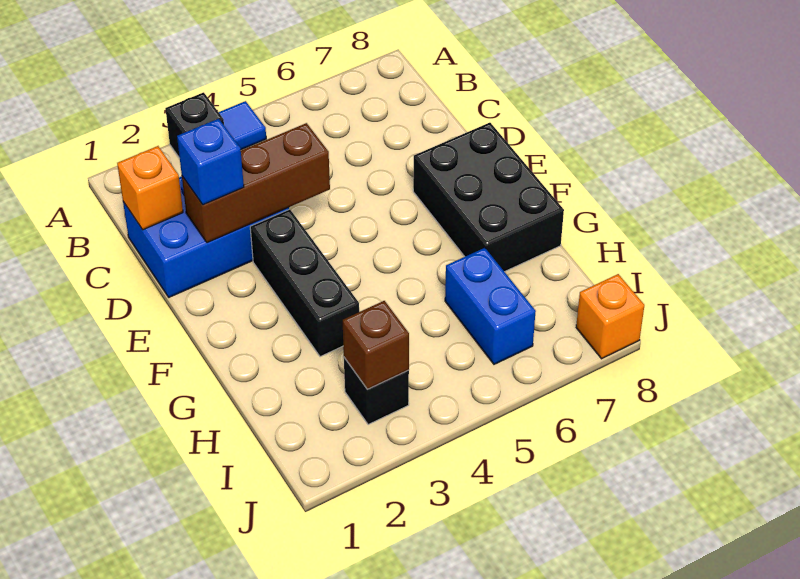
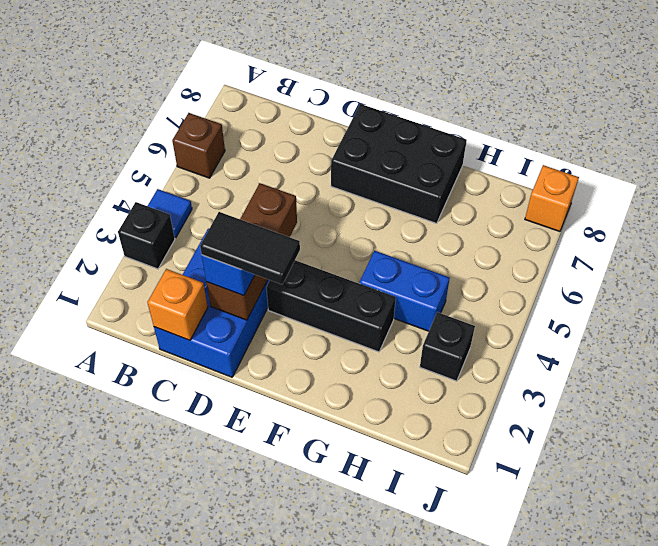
none -> black tile D2:E2 level 4
blue brick H6:I6 level 1 -> blue brick G4:H4 level 1
brown brick I3 level 2 -> brown brick A6 level 1

